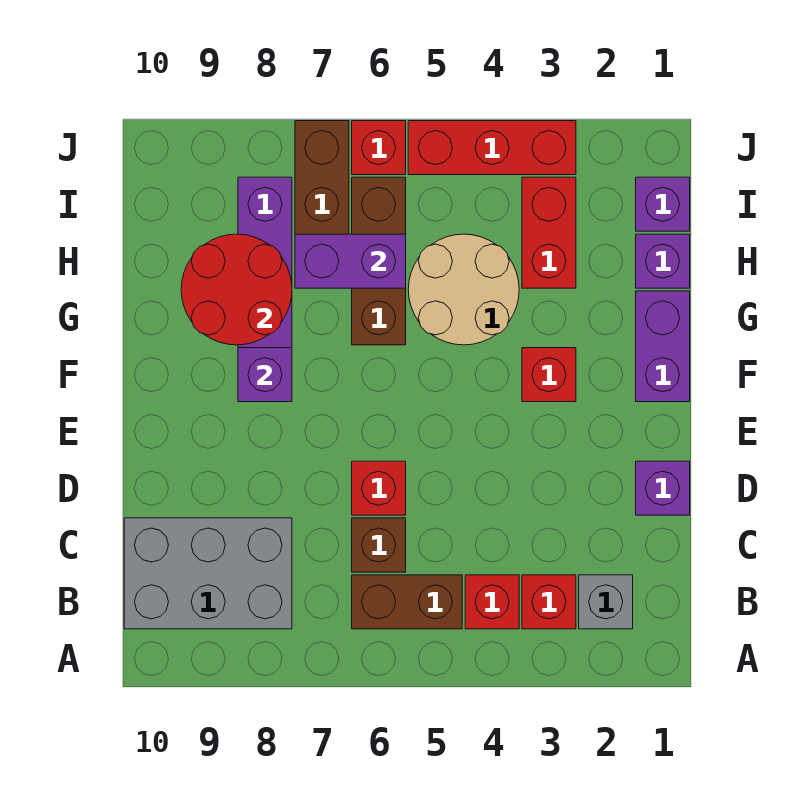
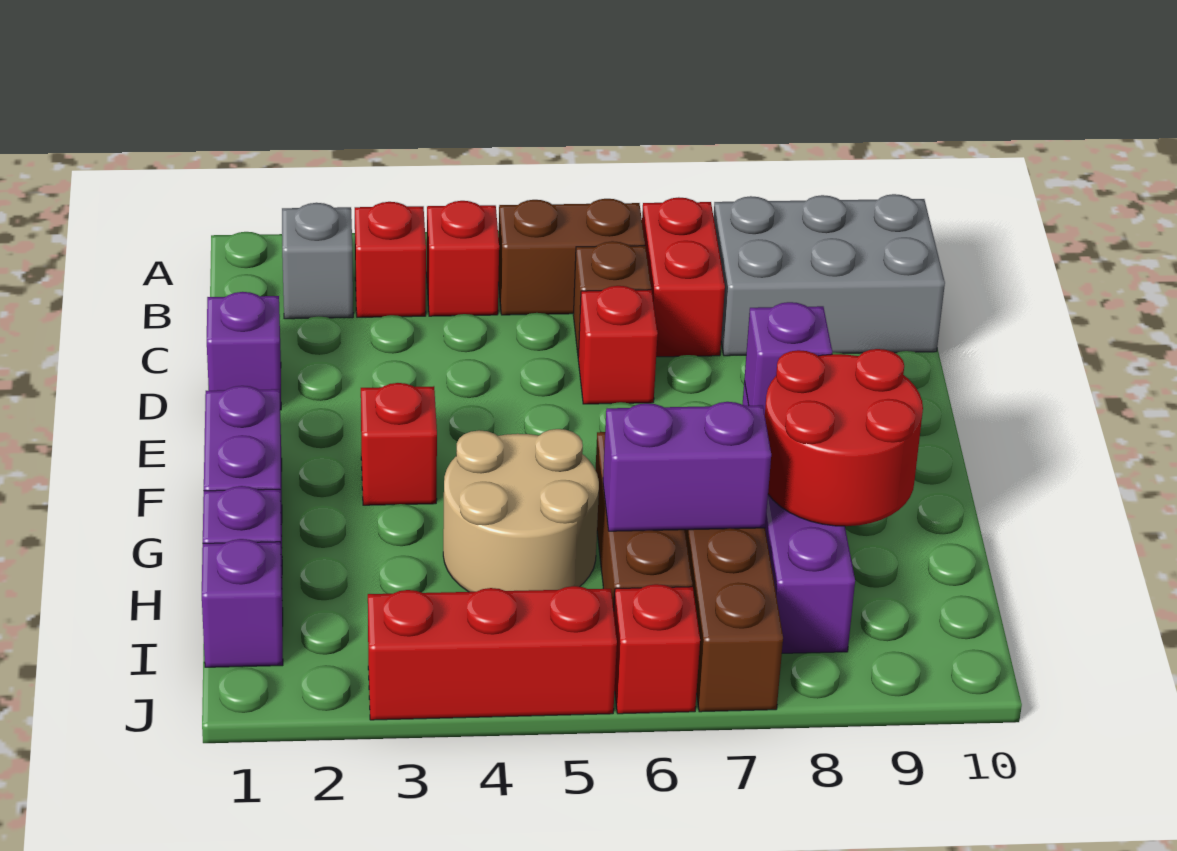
red brick H3:I3 level 1 -> red brick B7:C7 level 1

